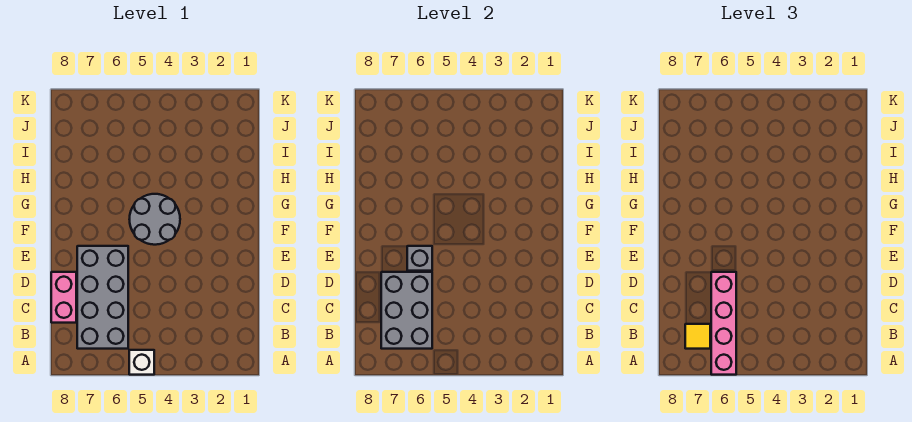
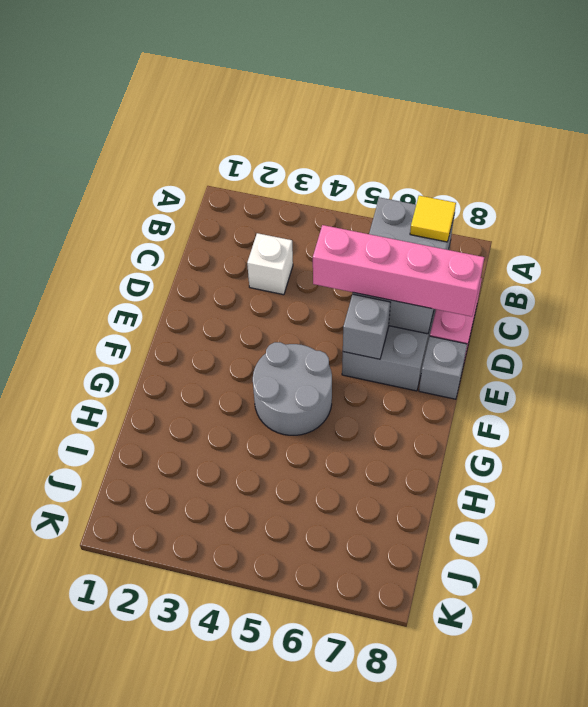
white brick A5 level 1 -> white brick C3 level 1
pink brick A6:D6 level 3 -> pink brick D5:D8 level 3
none -> grey brick E8 level 1

